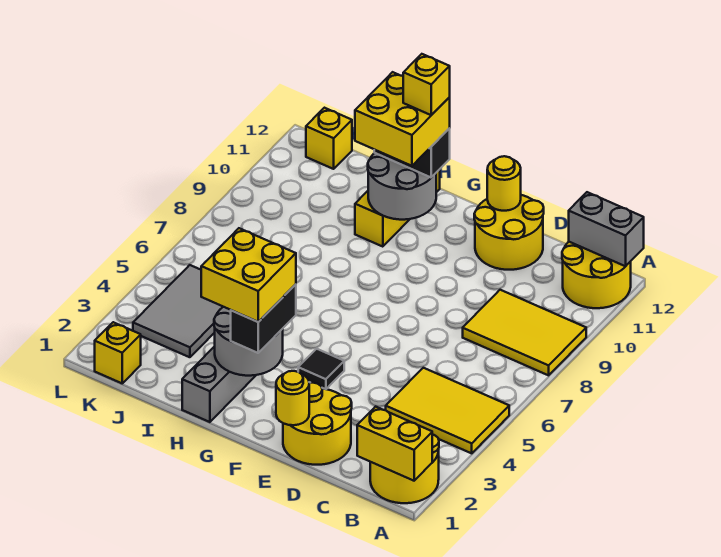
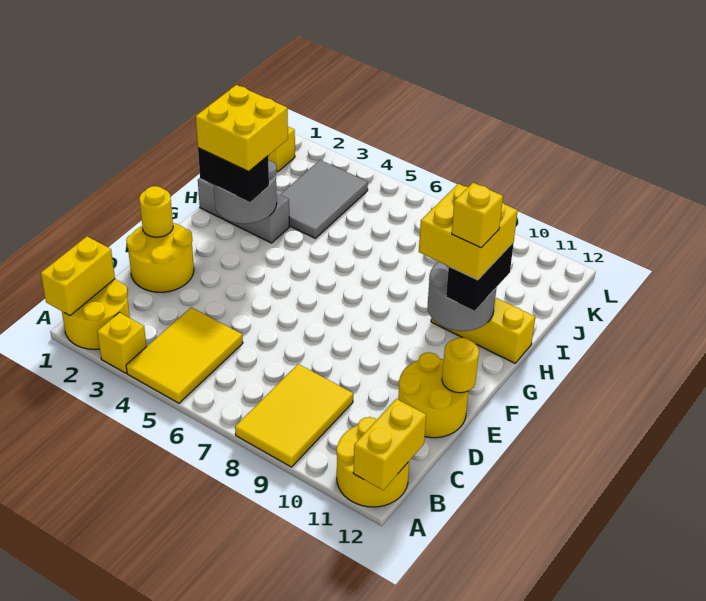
grey brick A12:B12 level 2 -> yellow brick A12:B12 level 2
black tile F4 level 1 -> none
grey tile J3:K5 level 1 -> grey tile I3:K4 level 1
yellow brick K12 level 1 -> yellow brick A3 level 1

